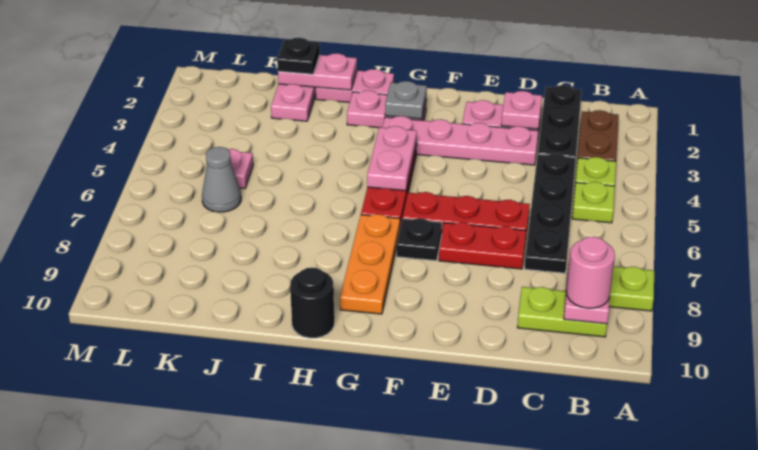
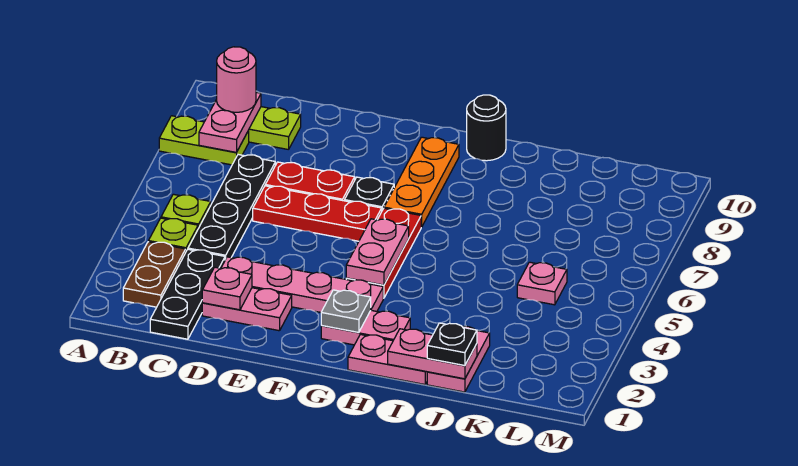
grey cone K6 level 1 -> none

